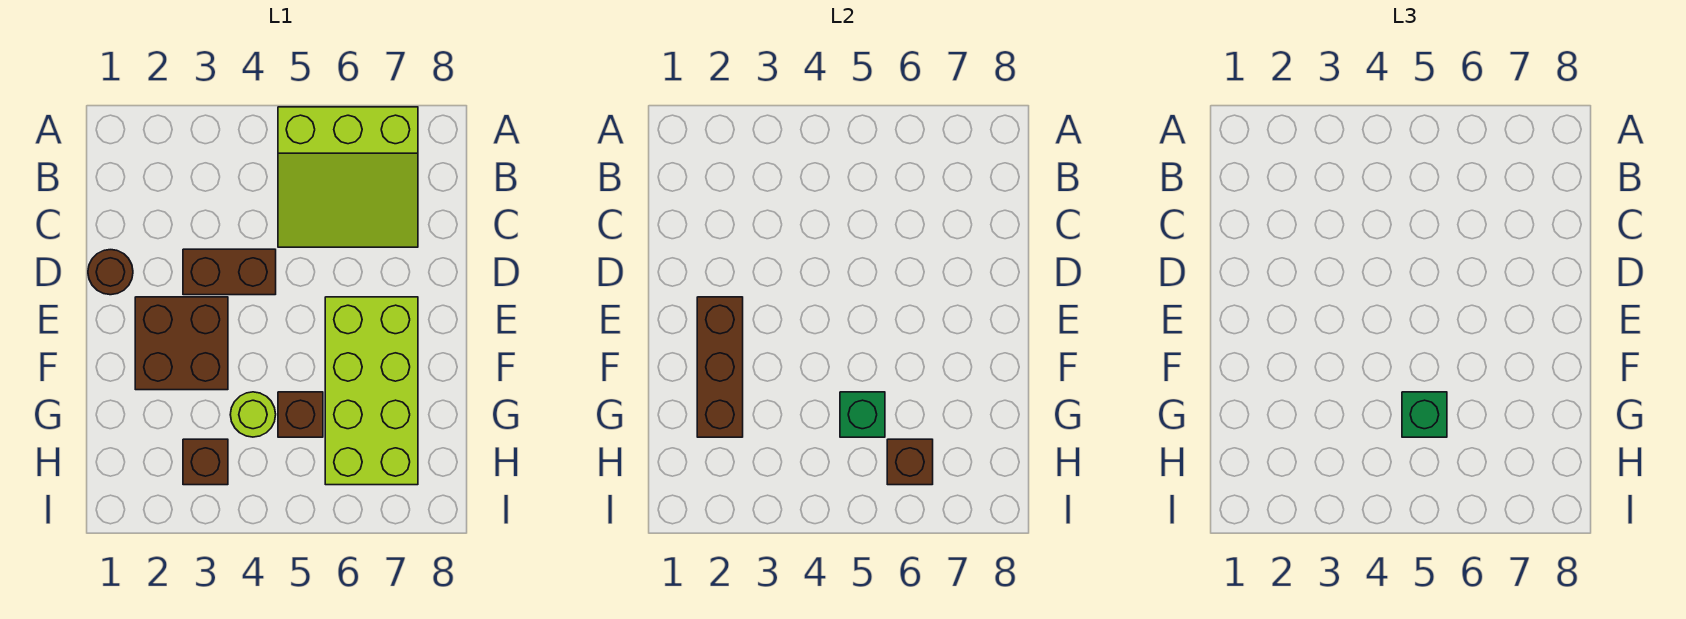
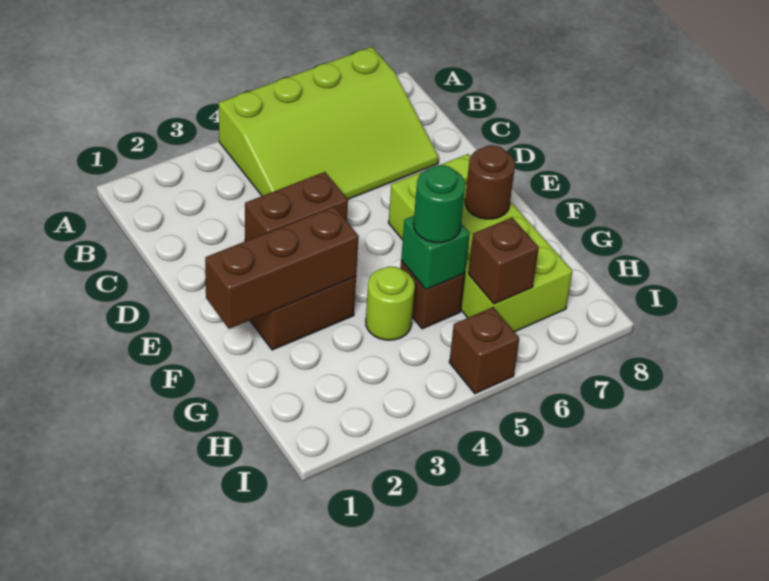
lime slope A5:C7 level 1 top A -> lime slope A4:C7 level 1 top A
brown round brick D1 level 1 -> brown round brick F7 level 2
brown brick E2:G2 level 2 -> brown brick F1:F3 level 2
green brick G5 level 3 -> green round brick G5 level 3
brown brick H3 level 1 -> brown brick I5 level 1

